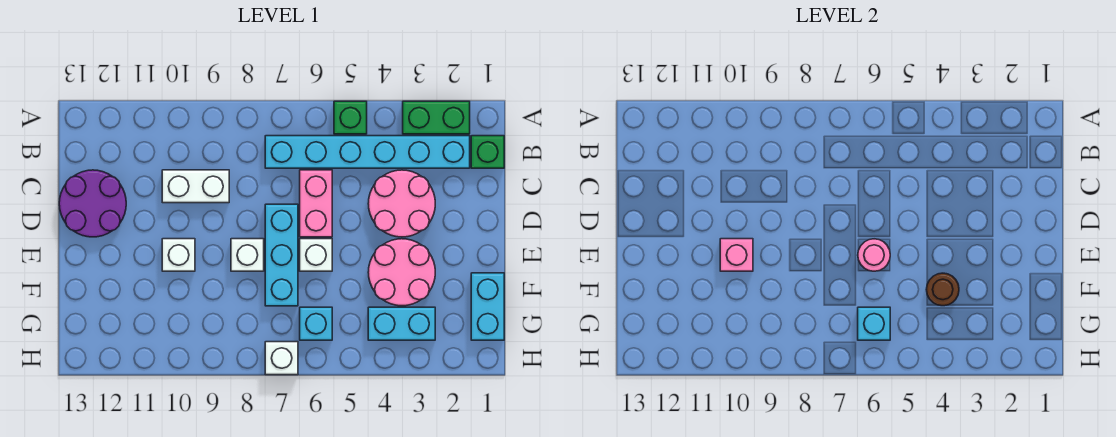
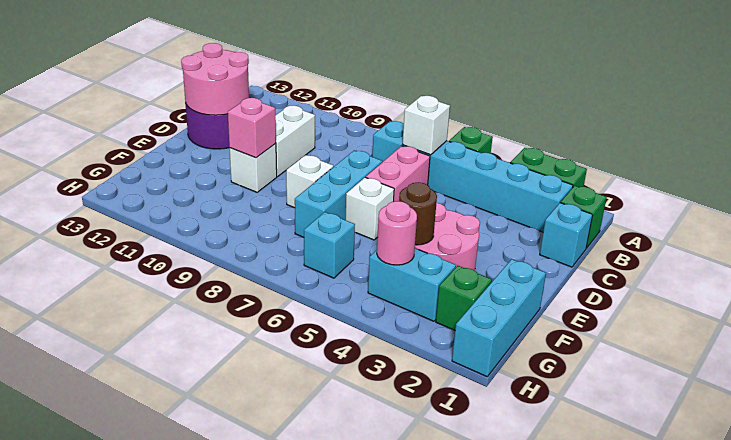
pink round brick C3:D4 level 1 -> pink round brick C12:D13 level 2
white brick C9:C10 level 1 -> white brick C10:D10 level 1
pink round brick E6 level 2 -> pink round brick G4 level 2
cyan brick F1:G1 level 1 -> cyan brick F1:H1 level 1
none -> green brick G2 level 1
cyan brick G6 level 2 -> cyan brick C1 level 1
white brick H7 level 1 -> white brick B6 level 2

